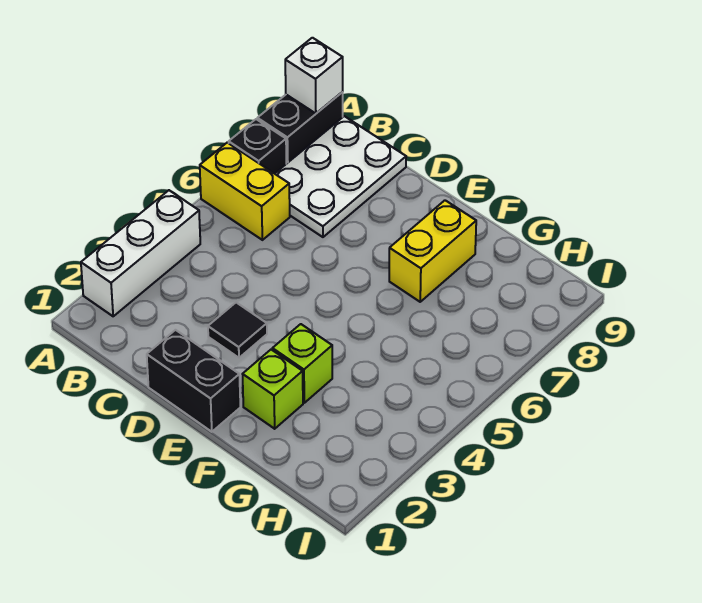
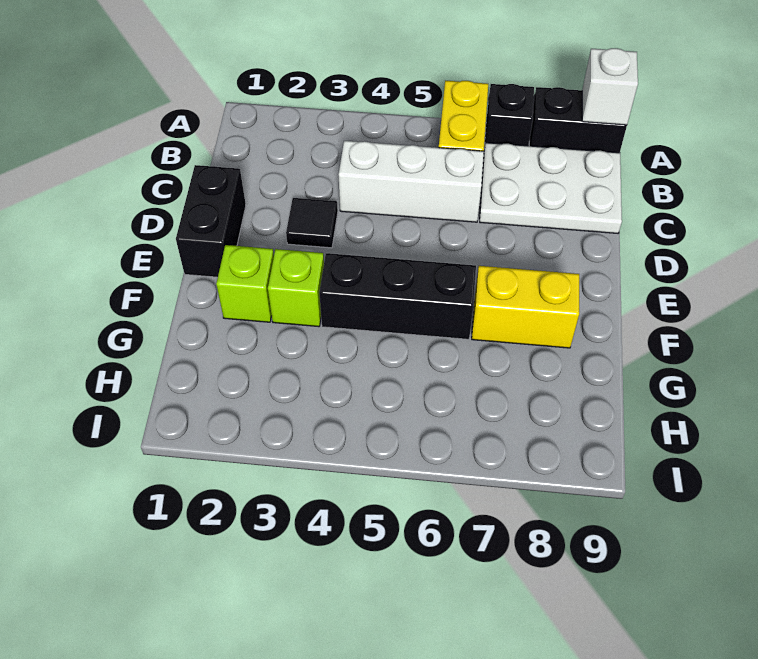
white brick A2:A4 level 1 -> white brick C4:C6 level 1
none -> black brick F4:F6 level 1

